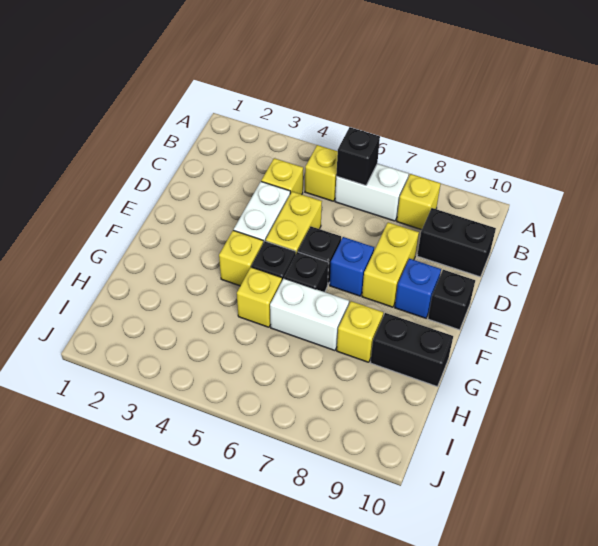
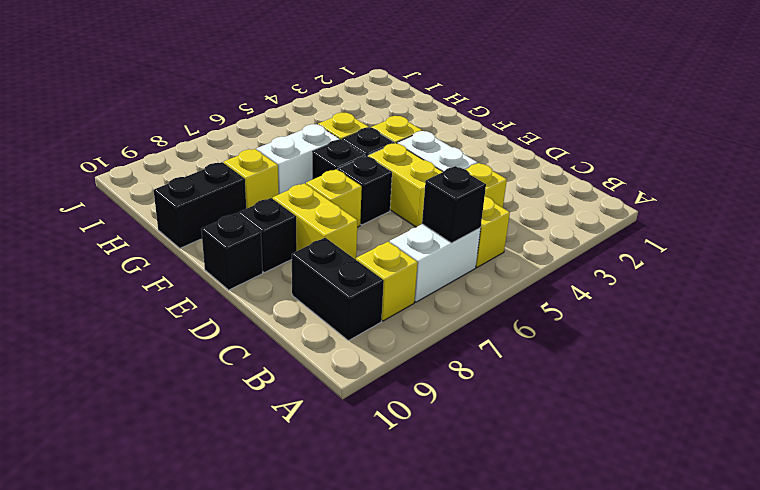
black brick C9:C10 level 1 -> black brick B9:C9 level 1
blue brick E7 level 1 -> yellow brick E7 level 1
blue brick E9 level 1 -> black brick E9 level 1

